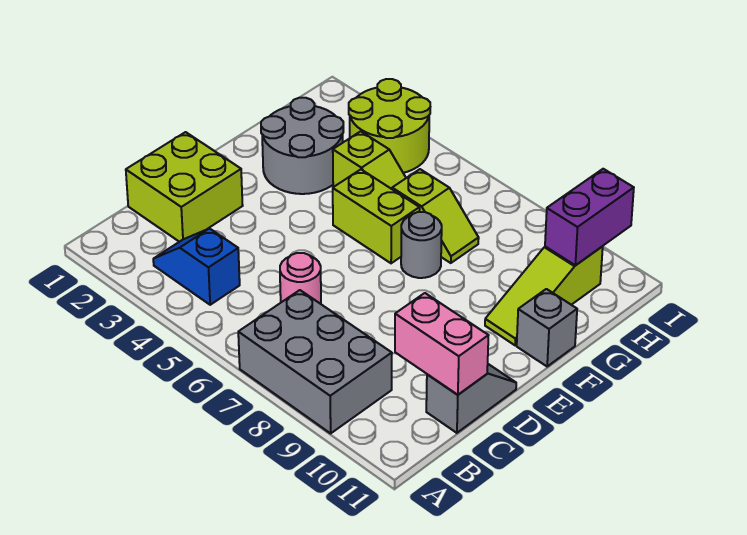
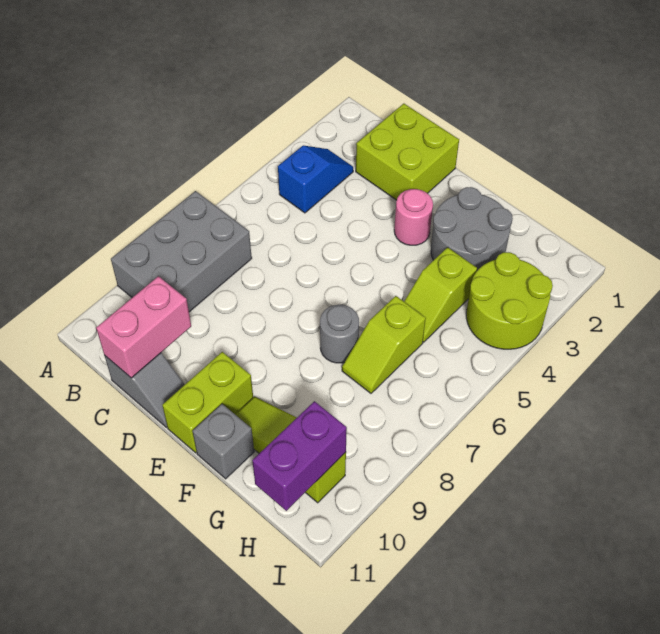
pink round brick C6 level 1 -> pink round brick E3 level 1
lime brick F5:F6 level 1 -> lime brick E10:E11 level 1
purple brick H10:I10 level 2 -> purple brick H10:H11 level 2

